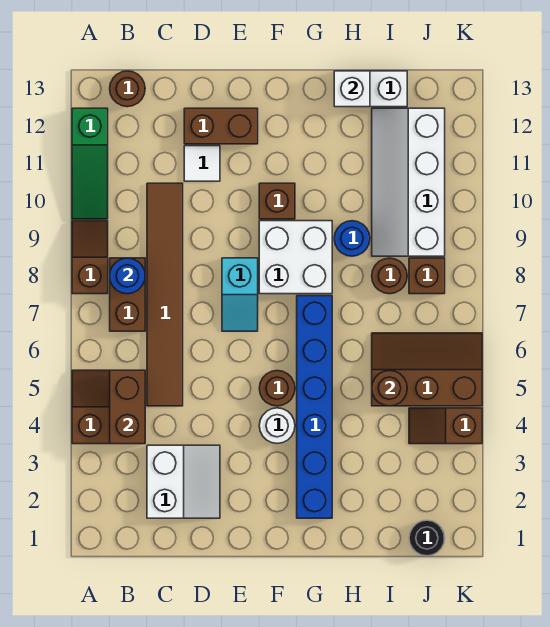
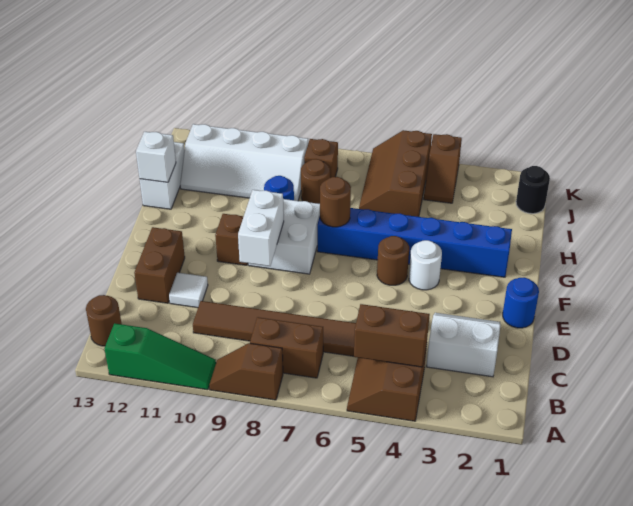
blue round brick B8 level 2 -> blue round brick E1 level 1
cyan slope E7:E8 level 1 top 8 -> none
none -> white brick E9:F9 level 2
brown round brick I5 level 2 -> brown round brick G7 level 2

